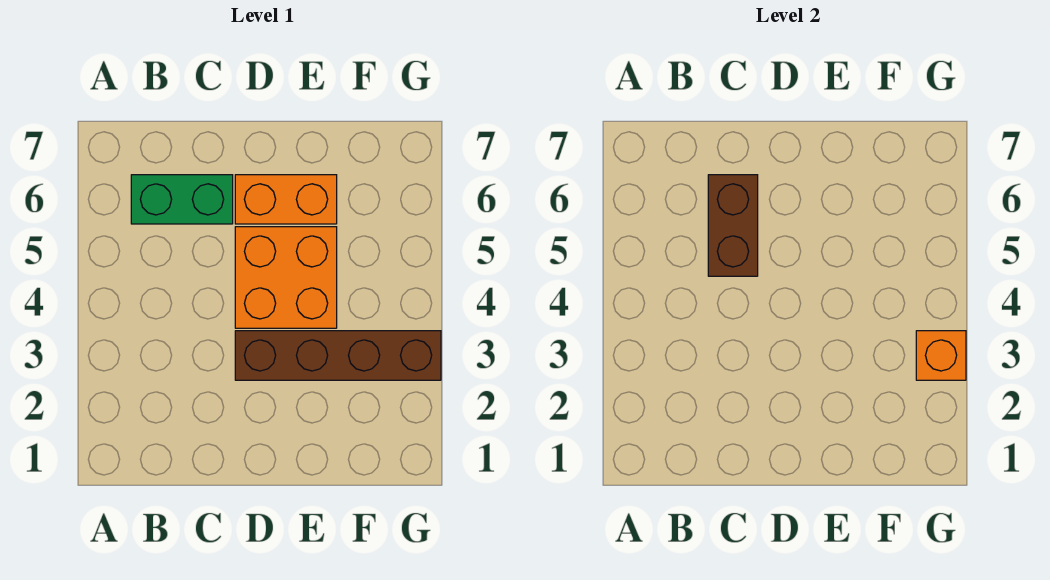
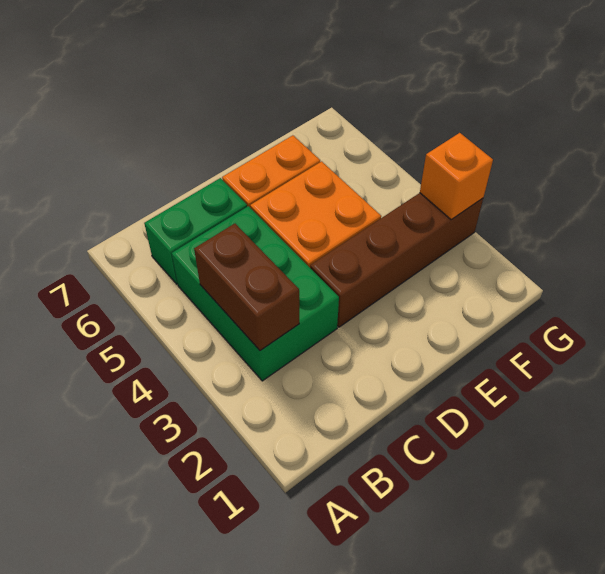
none -> green brick B3:C5 level 1
brown brick C5:C6 level 2 -> brown brick B3:B4 level 2

